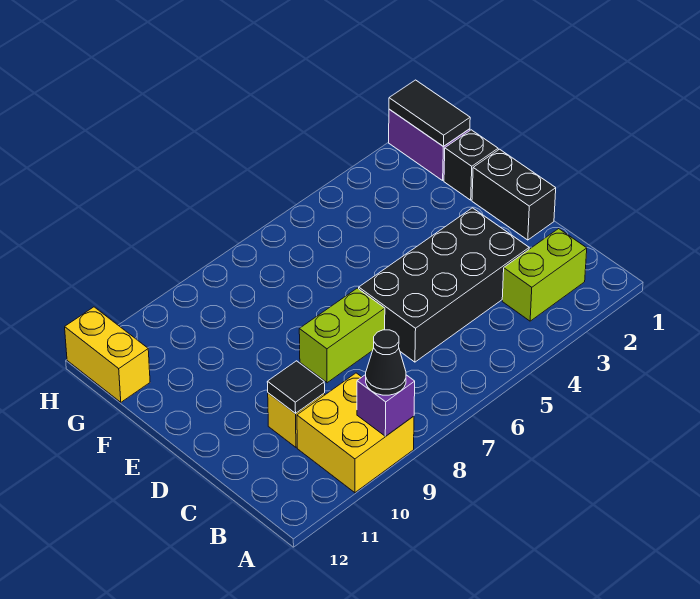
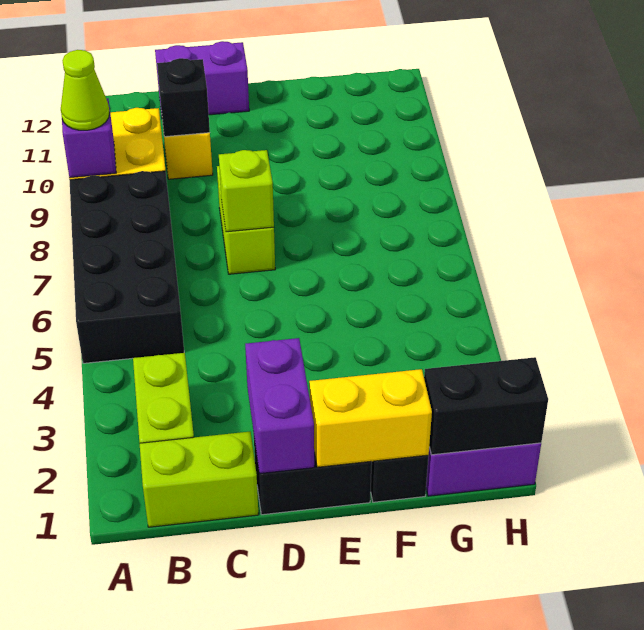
black cone A9 level 3 -> lime cone A9 level 3
none -> lime brick B1:C1 level 1
black brick C3:D6 level 1 -> black brick A5:B8 level 1
black tile C10 level 2 -> black brick C10 level 2
none -> purple brick C12:D12 level 1
none -> purple brick D1:D2 level 2
none -> lime brick D7 level 2
black tile G1:H1 level 2 -> black brick G1:H1 level 2
yellow brick G12:H12 level 1 -> yellow brick E1:F1 level 2

